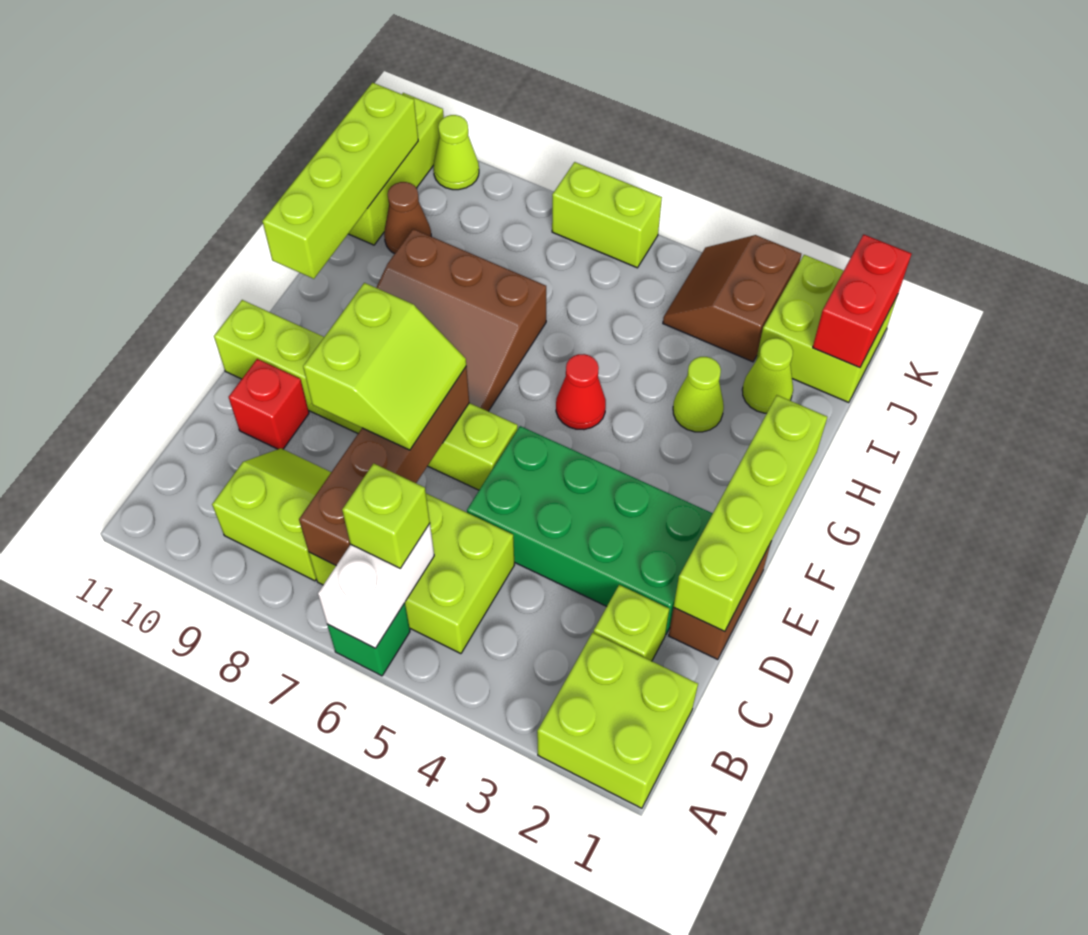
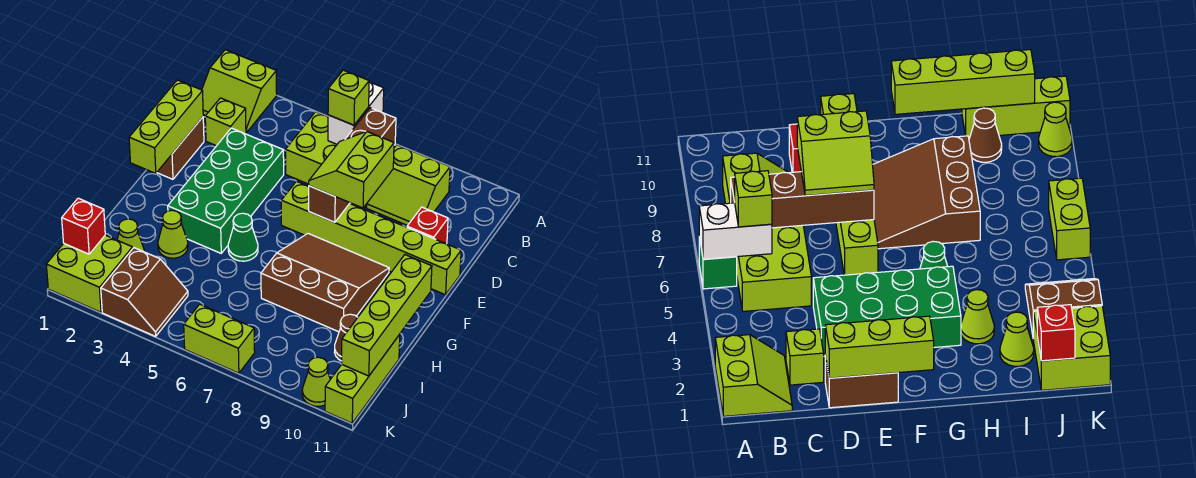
lime brick A1:B2 level 1 -> lime slope A1:B2 level 1 top A
lime brick D1:G1 level 2 -> lime brick D1:F1 level 2
green brick D2:E5 level 1 -> green brick D3:G4 level 1
red cone G5 level 1 -> green cone G5 level 1
red brick J1:K1 level 2 -> red brick J1 level 2

